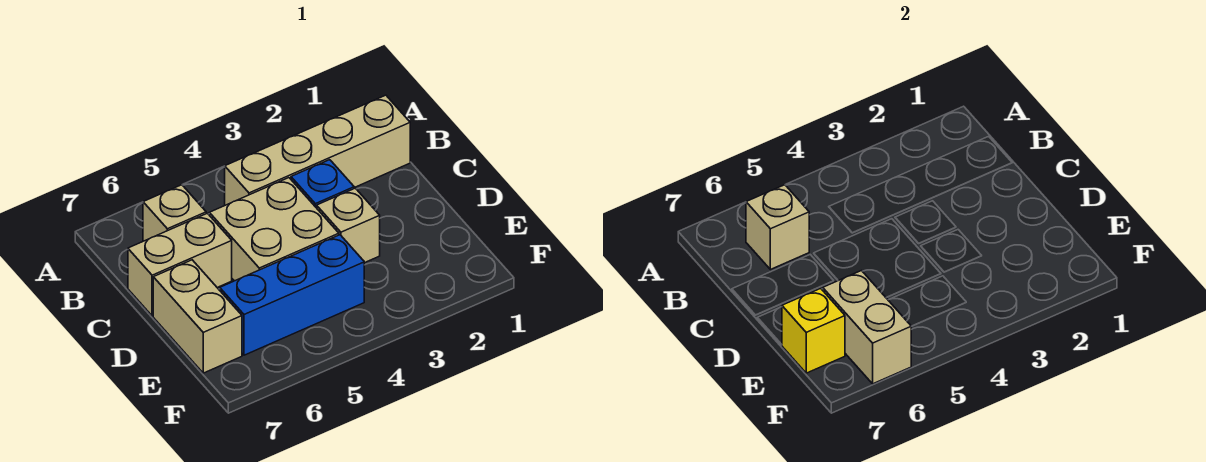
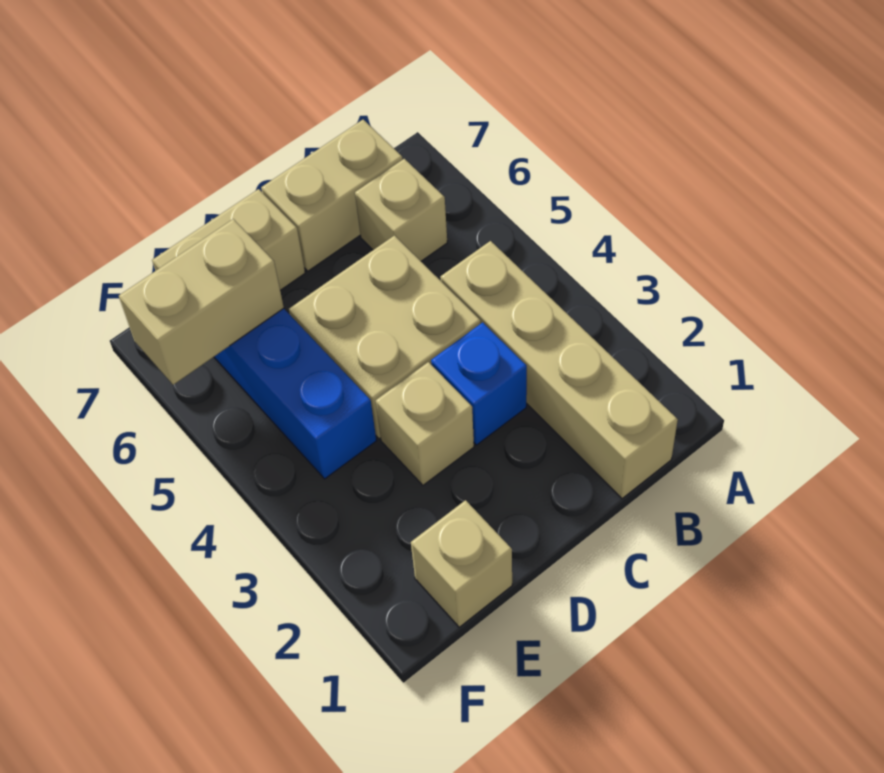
tan brick B6 level 2 -> tan brick E1 level 1
tan brick C6:C7 level 1 -> tan brick B7:C7 level 1
yellow brick E7 level 2 -> none

